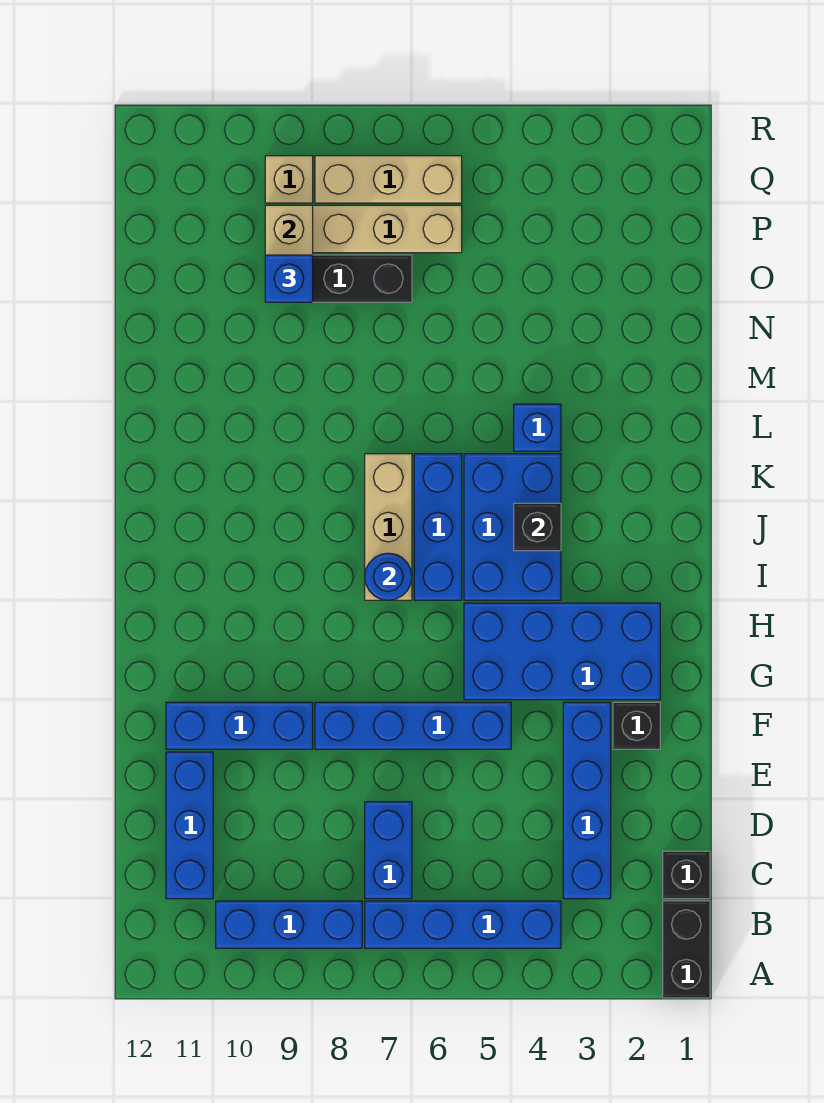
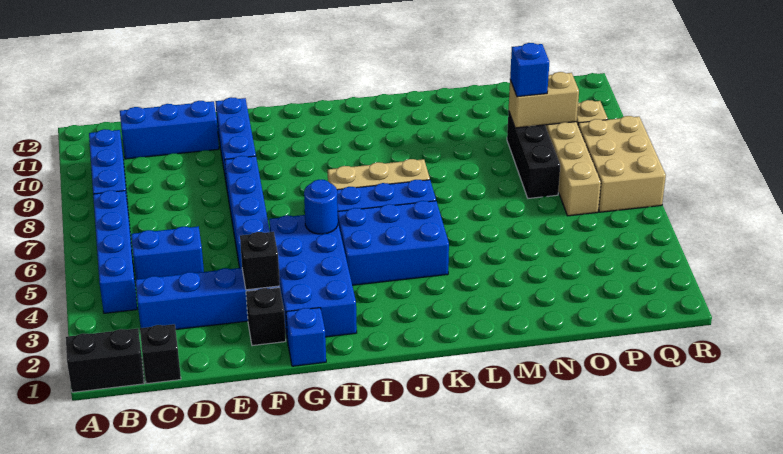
blue brick C7:D7 level 1 -> blue brick C5:D5 level 1
blue round brick I7 level 2 -> blue round brick H5 level 2
black brick J4 level 2 -> black brick F3 level 2
blue brick L4 level 1 -> blue brick G1 level 1
tan brick Q6:Q8 level 1 -> tan brick Q6:R8 level 1

